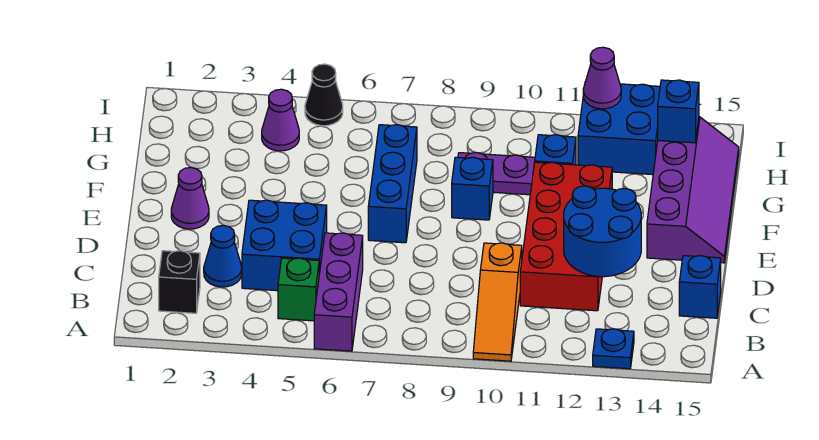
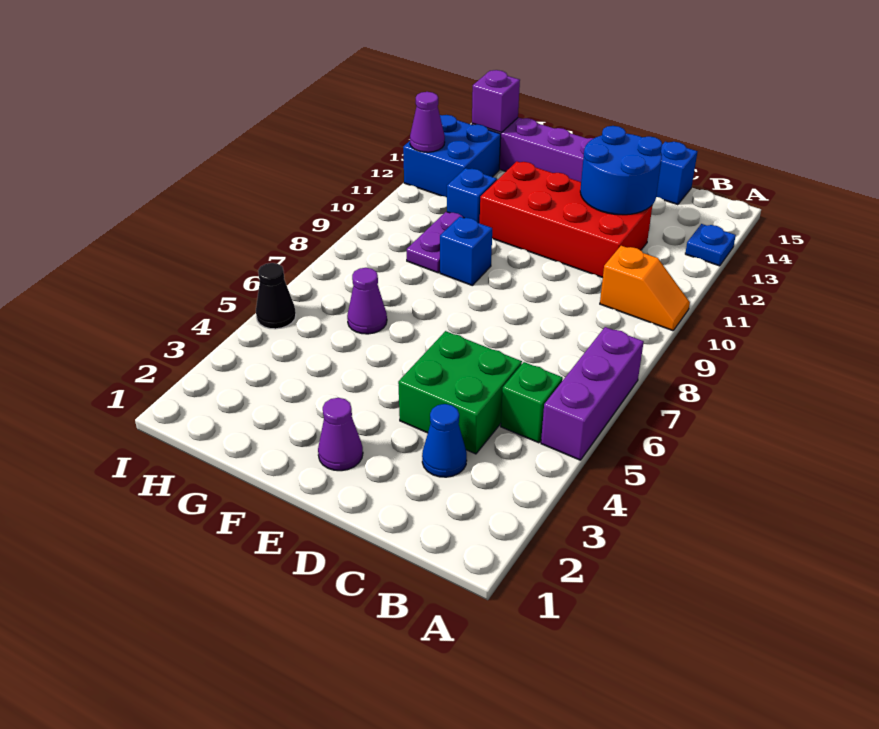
purple brick A6:C6 level 1 -> purple brick A5:A7 level 1
orange slope A10:C10 level 1 top C -> orange slope A10:B10 level 1 top B
black brick B2 level 1 -> none
blue brick C4:D5 level 1 -> green brick C4:D5 level 1
blue brick E7:G7 level 1 -> none
purple cone H4 level 1 -> purple cone G6 level 1
blue brick H14 level 2 -> purple brick H14 level 2

